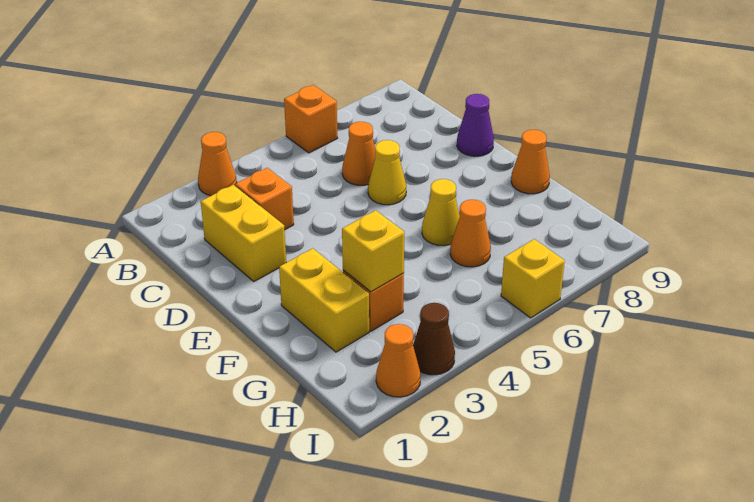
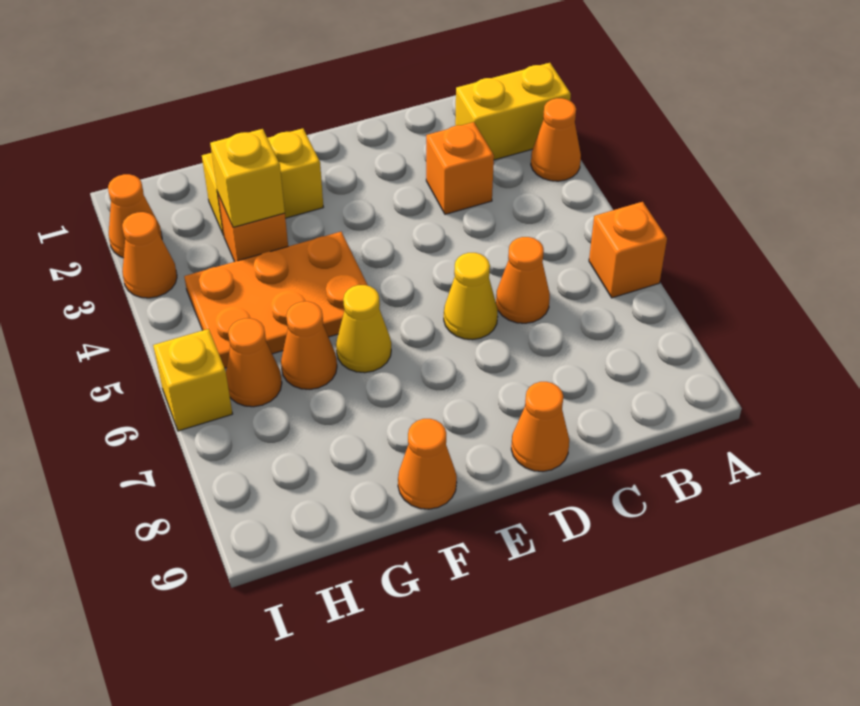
yellow brick C2:D2 level 1 -> yellow brick A2:B2 level 1
purple cone D9 level 1 -> orange cone D9 level 1
none -> orange plate F4:H5 level 1
none -> orange cone H6 level 1
brown cone I3 level 1 -> orange cone I3 level 1

